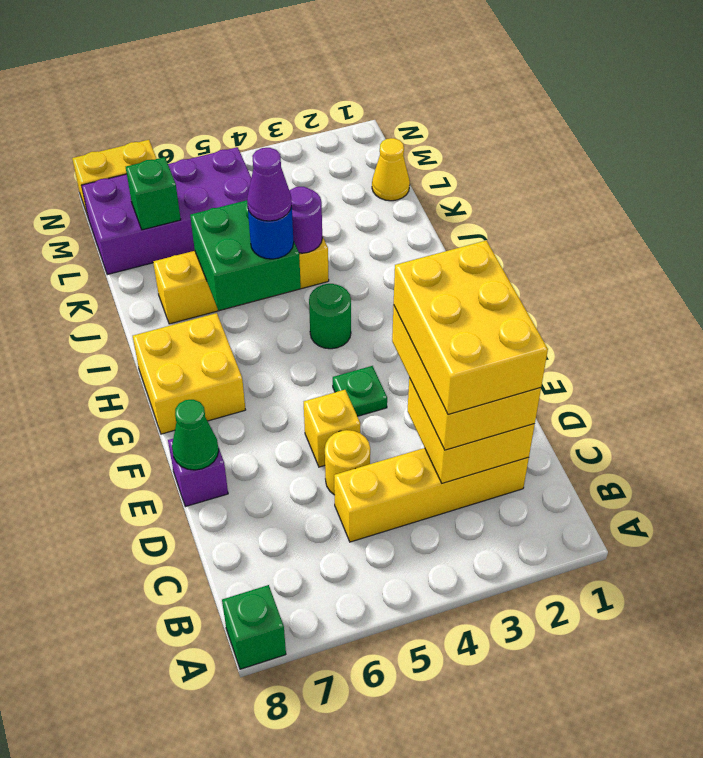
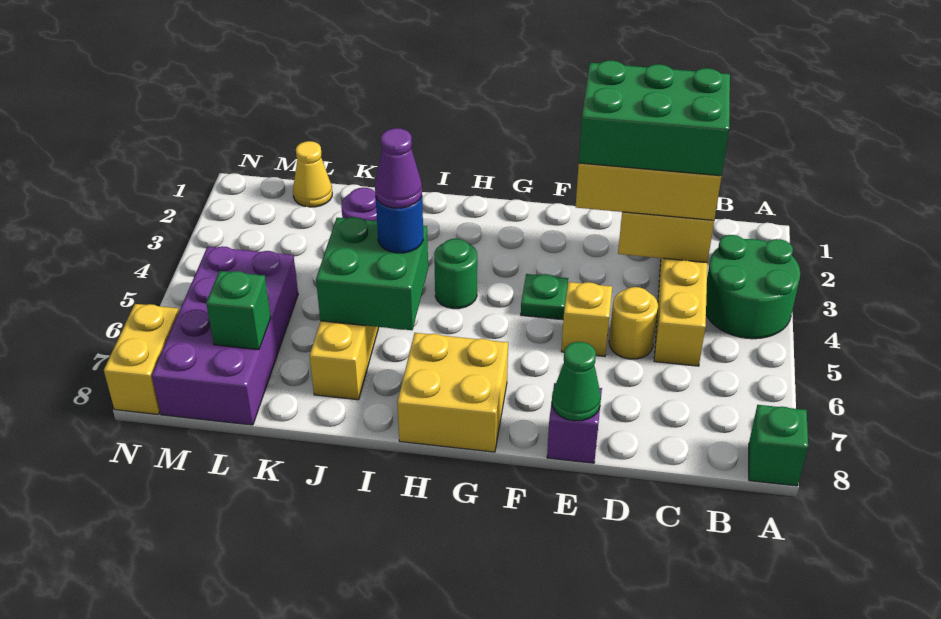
none -> green round brick A3:B4 level 1
yellow brick C2:E3 level 4 -> green brick C2:E3 level 4

